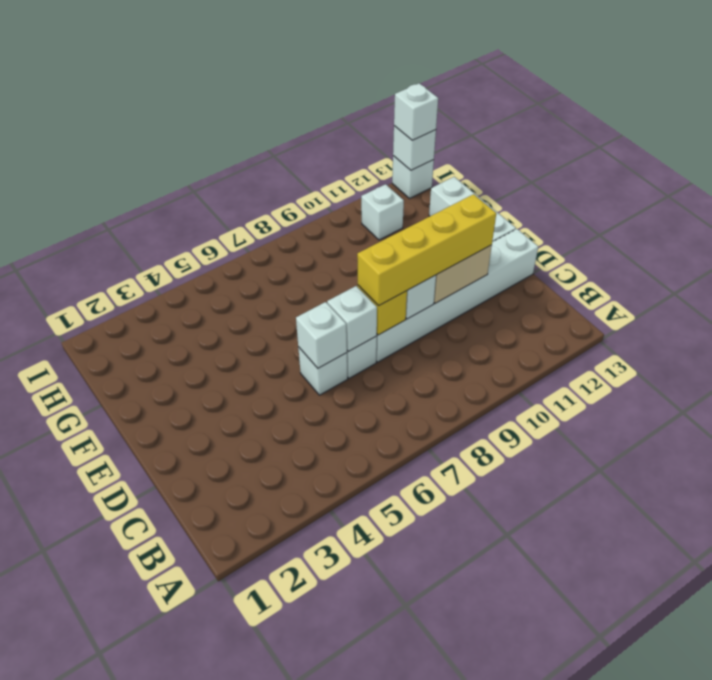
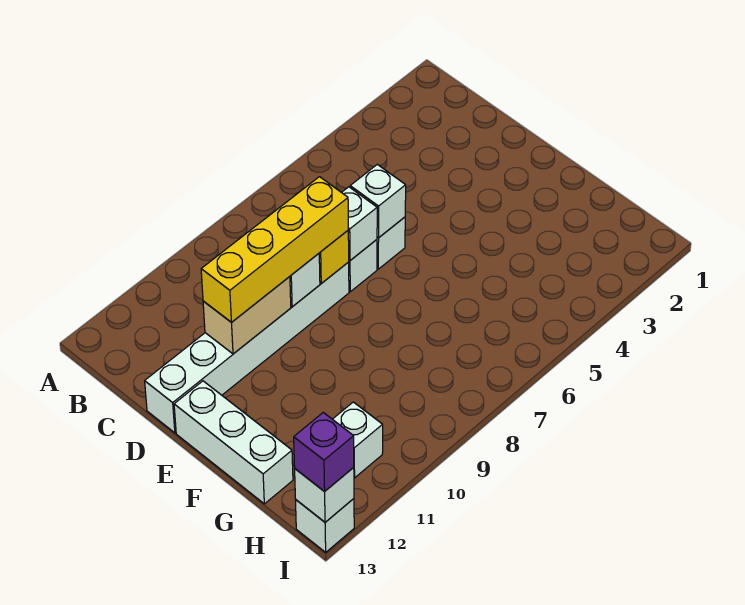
white brick I13 level 3 -> purple brick I13 level 3

